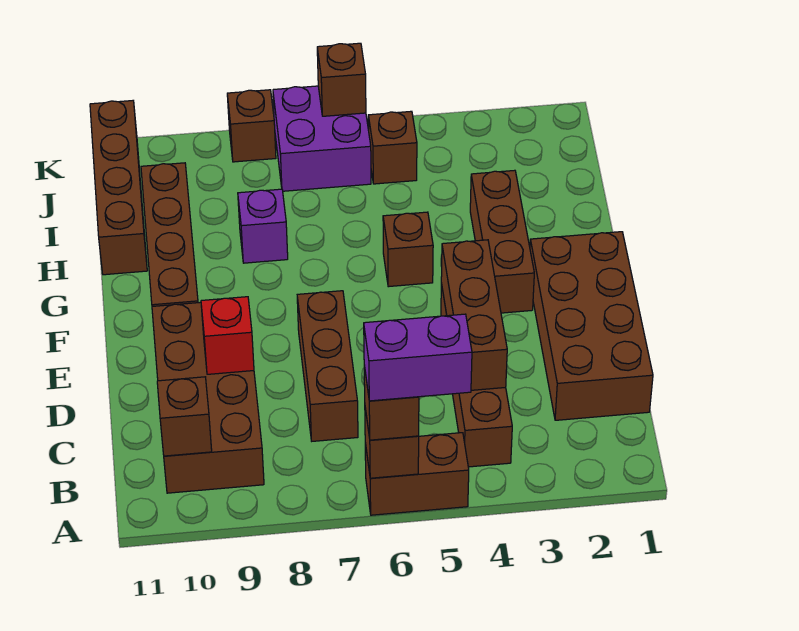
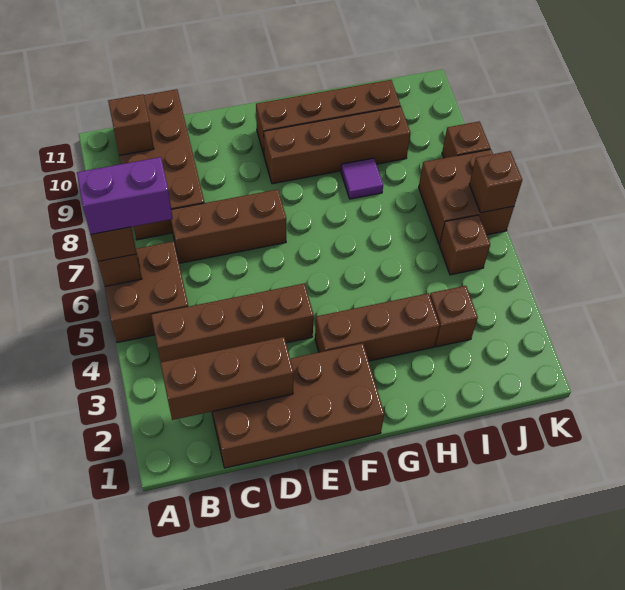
brown brick A5:A6 level 1 -> brown brick A5:B6 level 1
purple brick A5:A6 level 4 -> purple brick A6:B6 level 4
brown brick B9:E10 level 1 -> brown brick B8:C11 level 1
brown brick C4:E4 level 2 -> brown brick B2:D2 level 2
red brick D9 level 2 -> none
brown brick G5 level 1 -> brown brick I3 level 1
purple brick H8 level 1 -> purple tile H8 level 1
brown brick H11:K11 level 1 -> brown brick F9:I9 level 1
purple brick J6:K7 level 1 -> brown brick J6:K7 level 1

